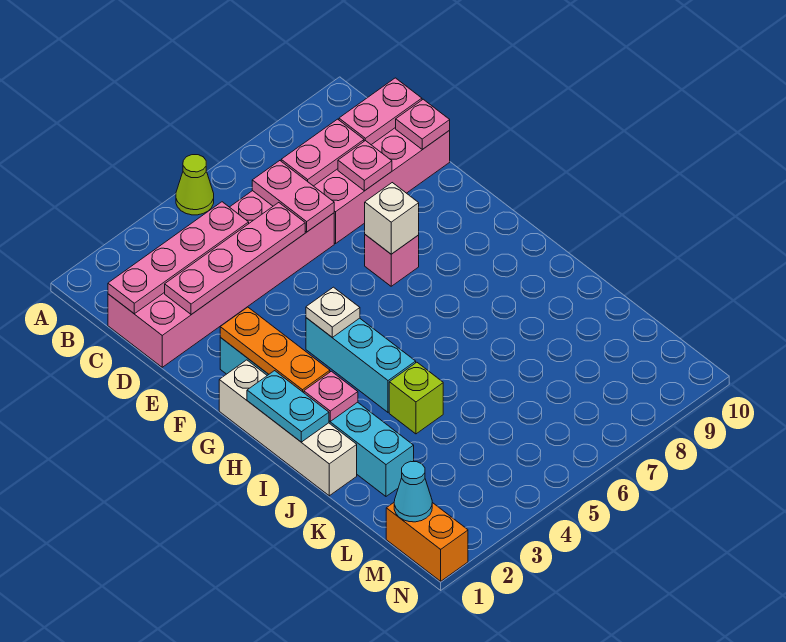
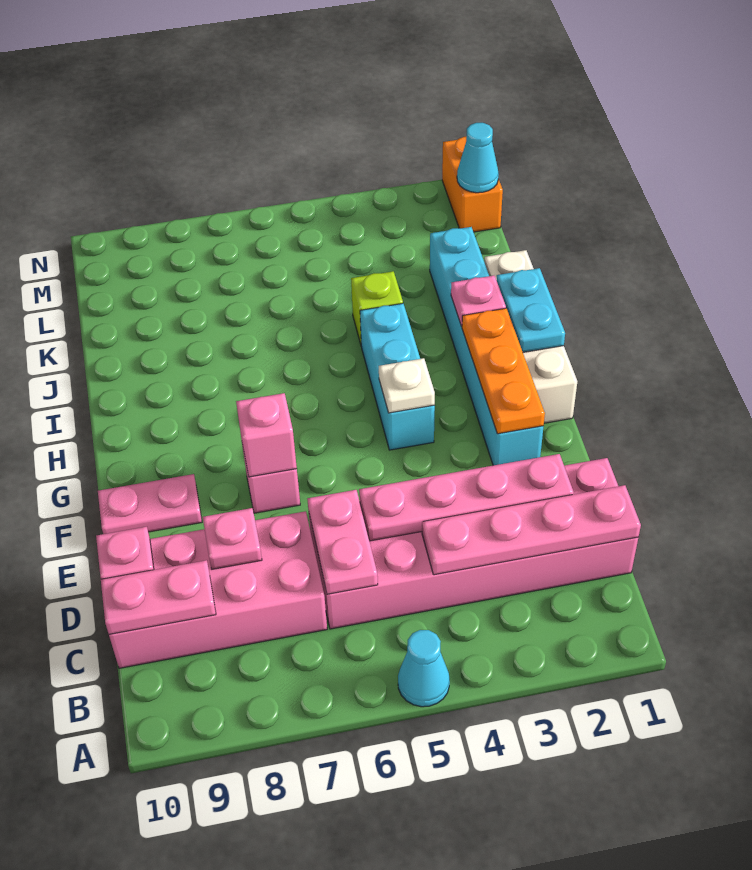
lime cone A5 level 1 -> cyan cone A5 level 1
pink plate C7:C8 level 2 -> pink plate F9:F10 level 1
white brick F7 level 2 -> pink brick F7 level 2

